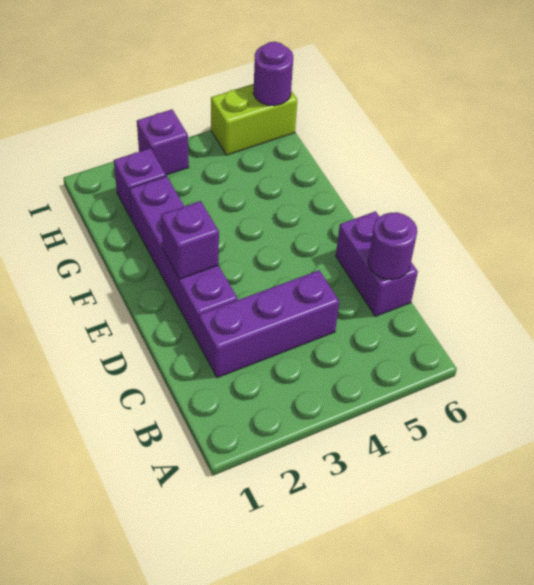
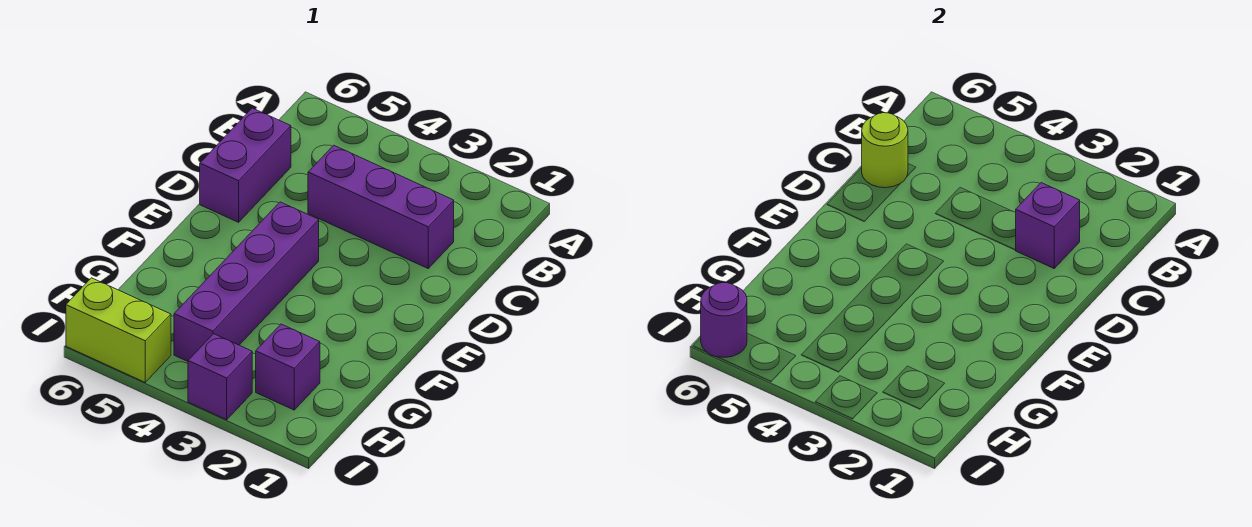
purple round brick C6 level 2 -> lime round brick C6 level 2
purple brick D2:G2 level 1 -> purple brick E4:H4 level 1
purple brick E2 level 2 -> purple brick C2 level 2

